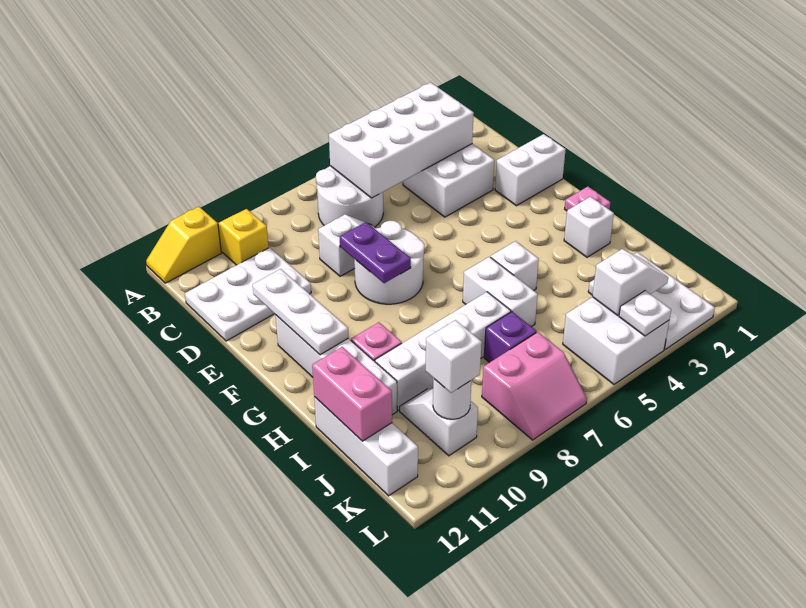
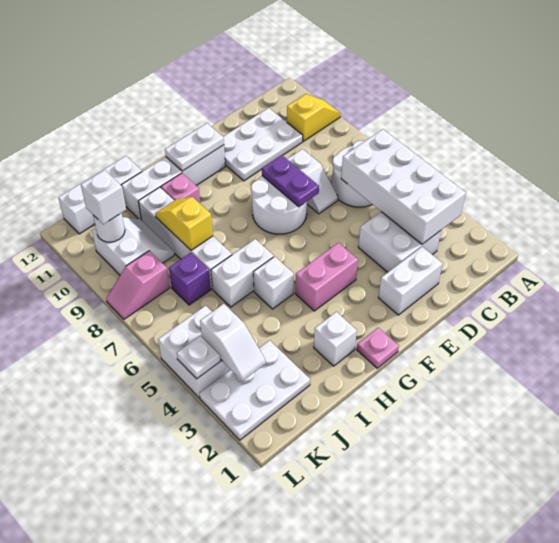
yellow slope A11:A12 level 1 top 11 -> yellow slope I8:I9 level 2 top 8
white plate C10:D12 level 1 -> white plate C10:E11 level 1
white brick E1:E2 level 1 -> white brick D2:E2 level 1
purple plate E8:F8 level 2 -> purple plate E7:E8 level 2
white plate E11:G11 level 2 -> white plate F11:G11 level 2
pink brick I12:J12 level 2 -> pink brick F4:G4 level 1
white slope J10:K10 level 1 top K -> white slope J9:K10 level 1 top K
pink slope K7:L8 level 1 top K -> pink slope K8:L8 level 1 top K

